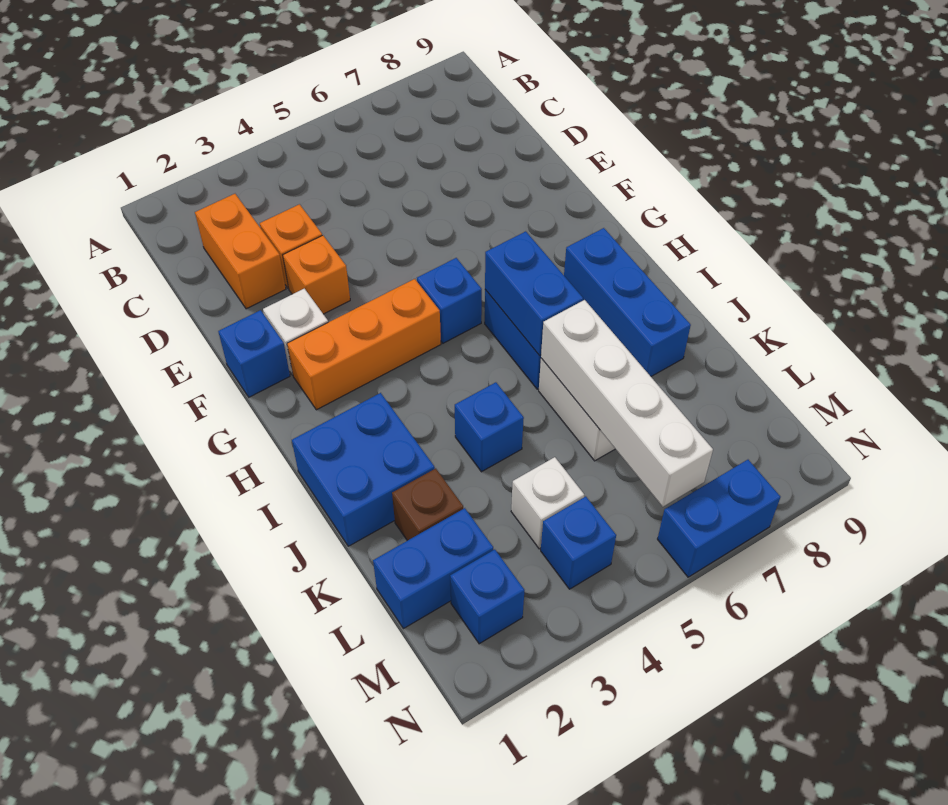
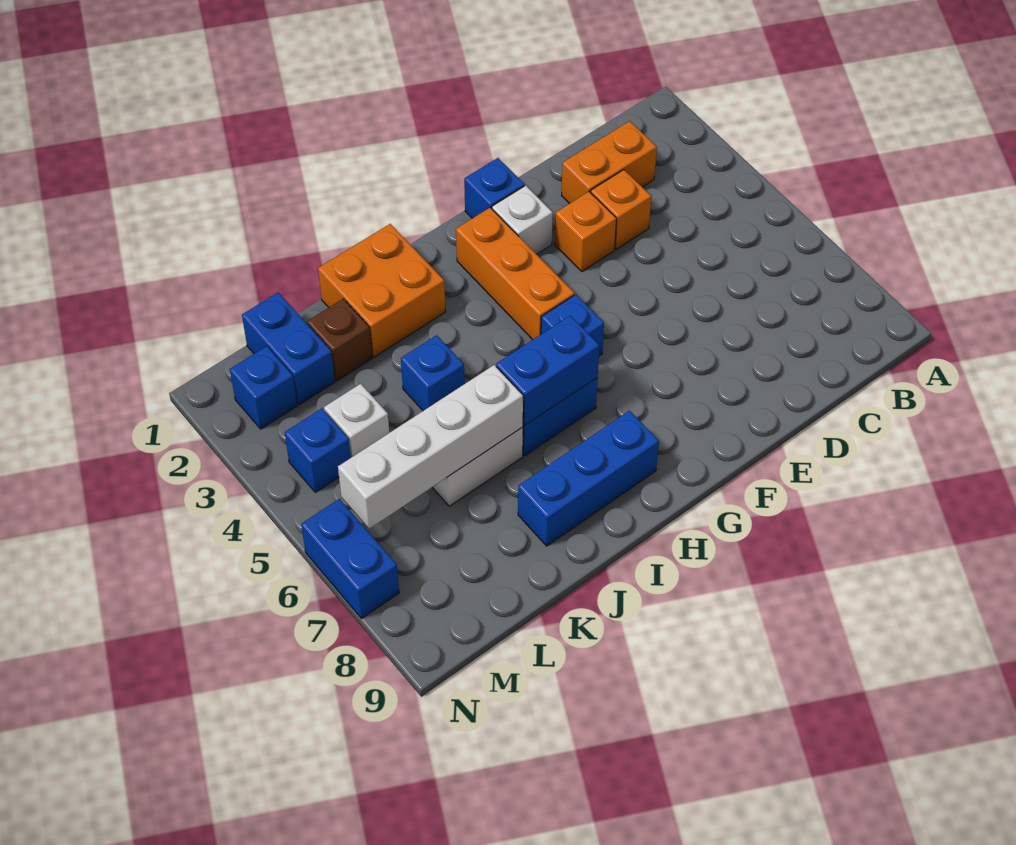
blue brick I1:J2 level 1 -> orange brick I1:J2 level 1

